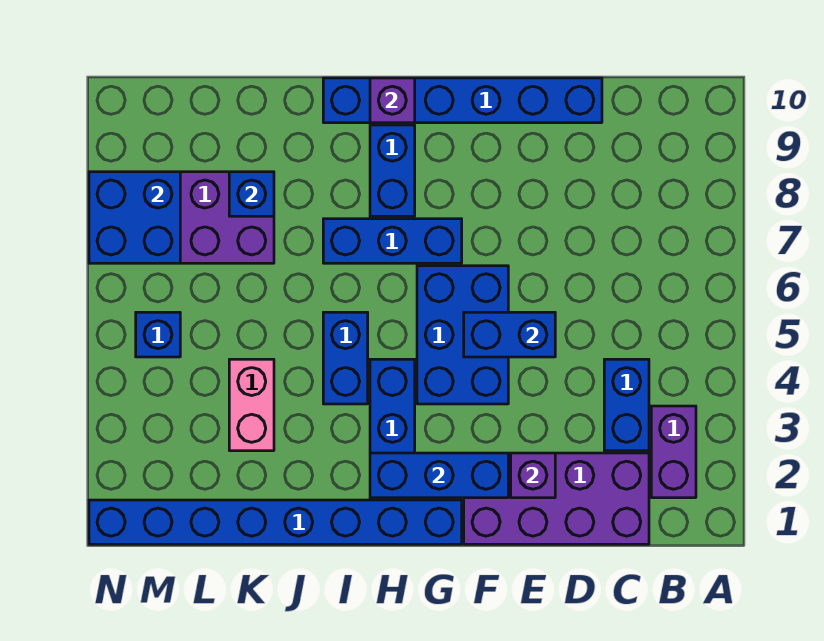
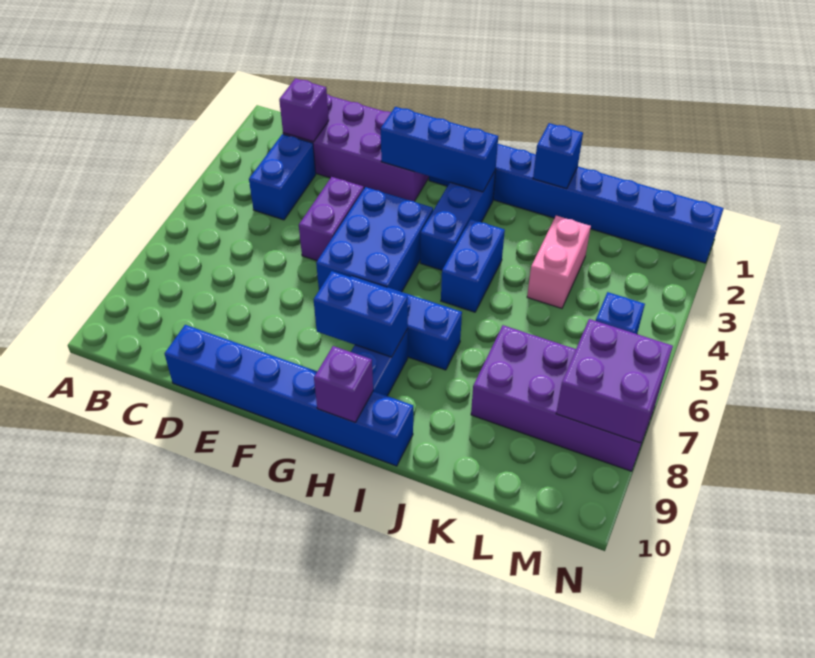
purple brick B2:B3 level 1 -> purple brick E4:E5 level 1
purple brick E2 level 2 -> purple brick C2 level 2
blue brick E5:F5 level 2 -> blue brick G8:H8 level 2
blue brick K8 level 2 -> blue brick J1 level 2
blue brick M7:N8 level 2 -> purple brick M7:N8 level 2

